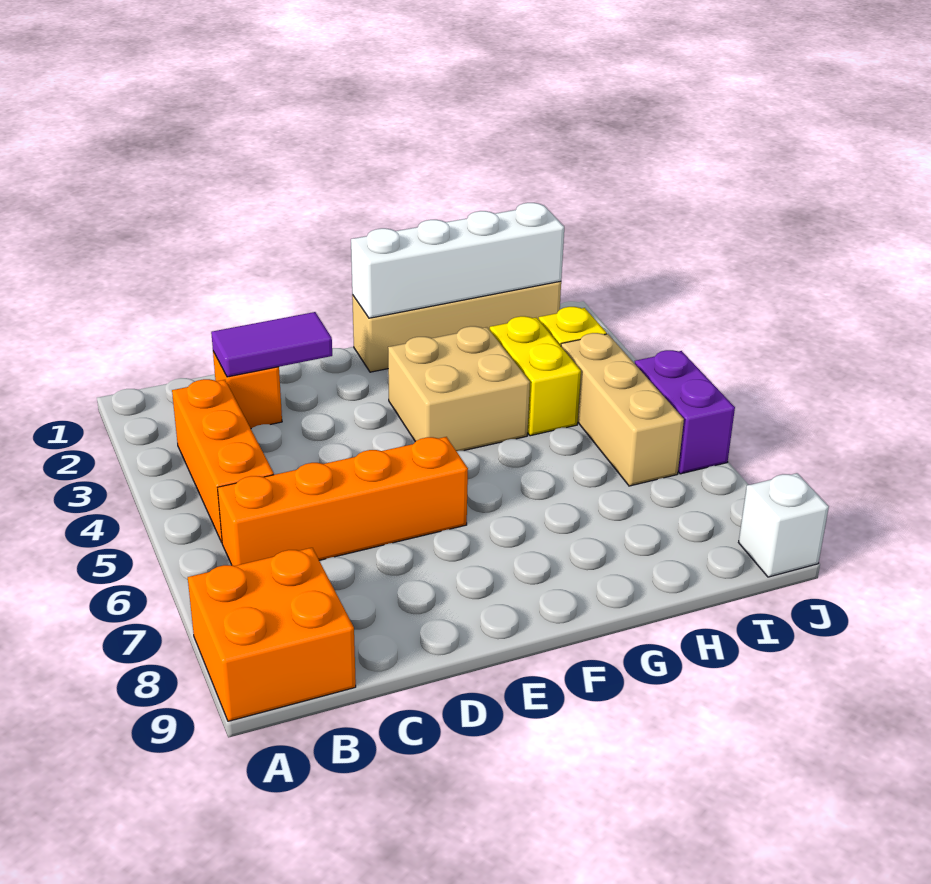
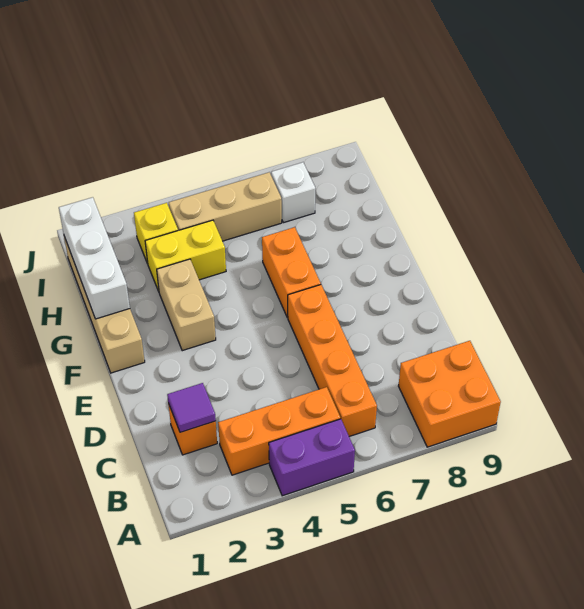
purple tile C2:D2 level 2 -> purple tile C2 level 2
white brick F1:I1 level 2 -> white brick G1:I1 level 2
tan brick F3:G4 level 1 -> tan brick F3:G3 level 1
none -> orange brick F6:G6 level 1
purple brick J5:J6 level 1 -> purple brick A4:A5 level 1
white brick J9 level 1 -> white brick I7 level 1

